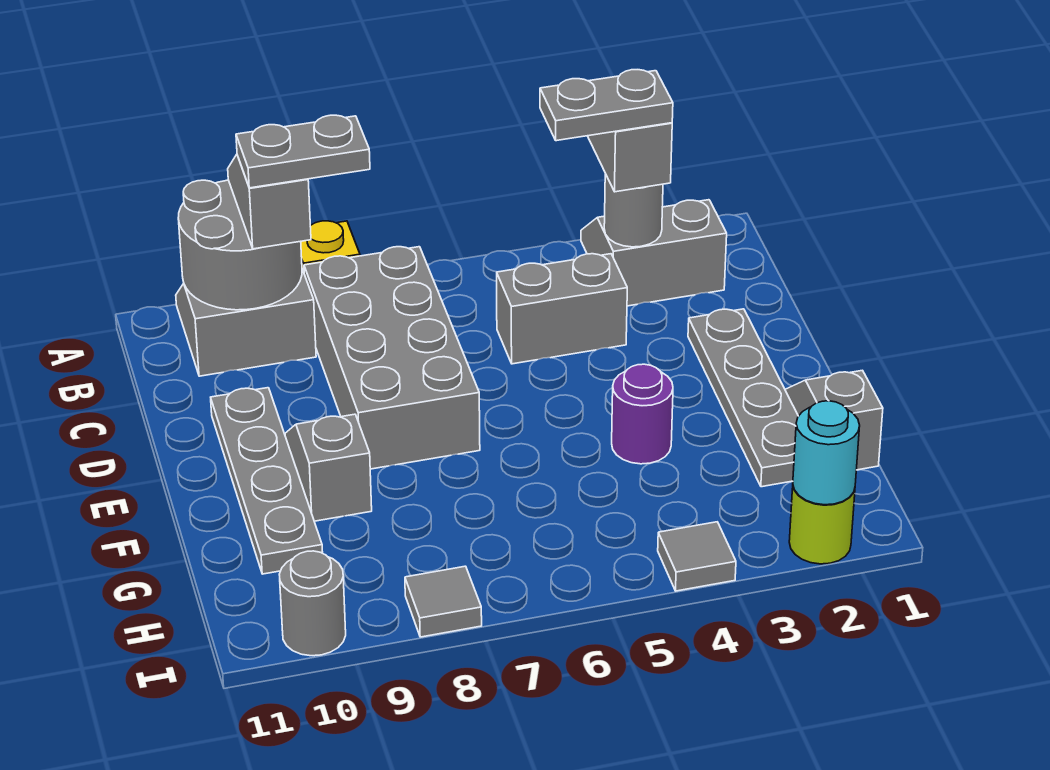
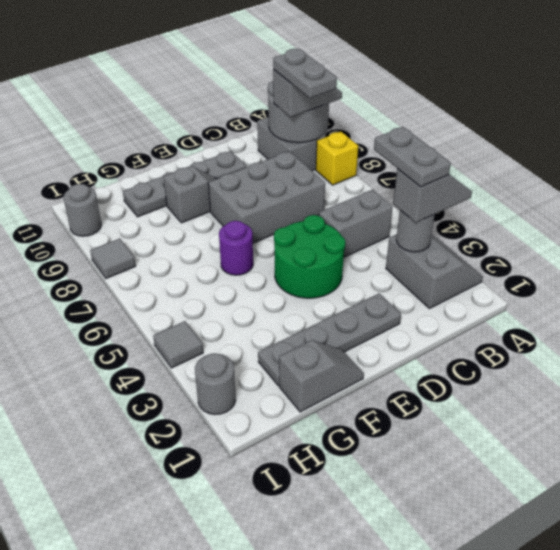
grey brick B7:E8 level 1 -> grey brick C7:E8 level 1
grey brick C4:C5 level 1 -> grey brick B5:C5 level 1
none -> green round brick D4:E5 level 1
purple round brick F4 level 1 -> purple round brick F6 level 1
lime round brick I2 level 1 -> grey round brick I2 level 1
cyan round brick I2 level 2 -> none

